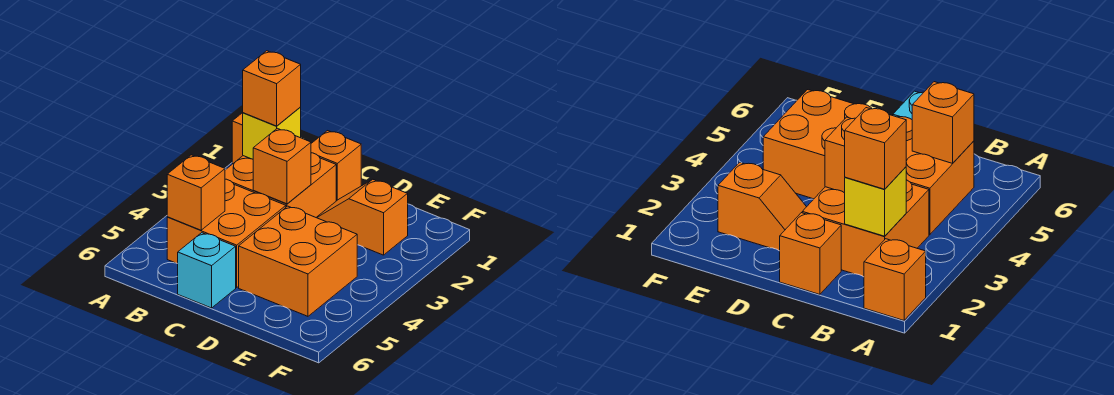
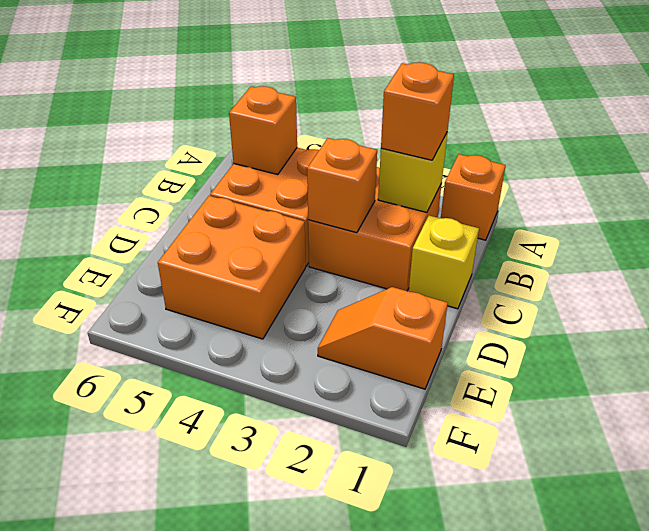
orange brick C1 level 1 -> yellow brick C1 level 1
cyan brick C6 level 1 -> none
orange slope D2:E2 level 1 top E -> orange slope E1:E2 level 1 top 1

